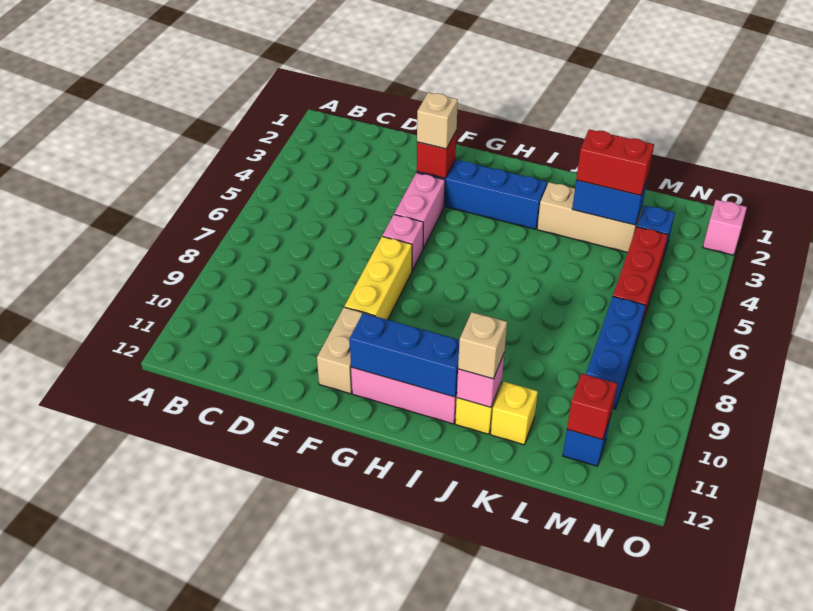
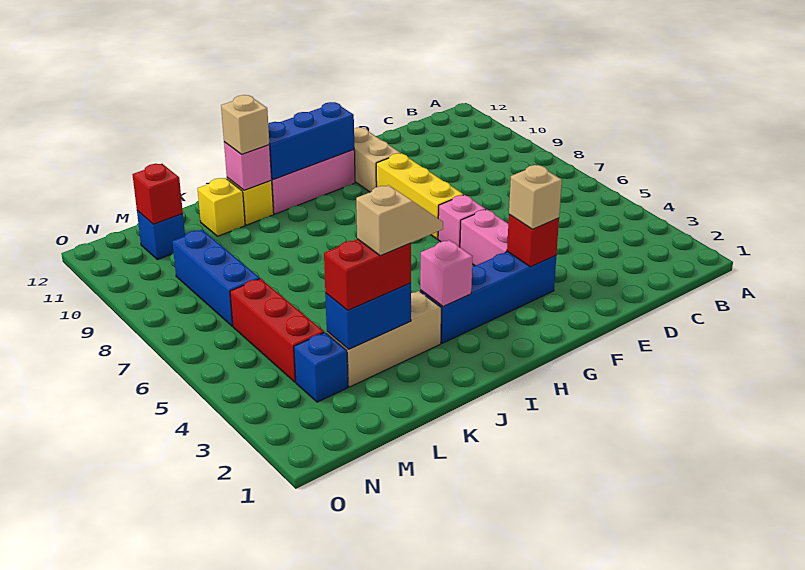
none -> tan slope J3:K3 level 4 top K
pink brick O2 level 1 -> pink brick I3 level 2

